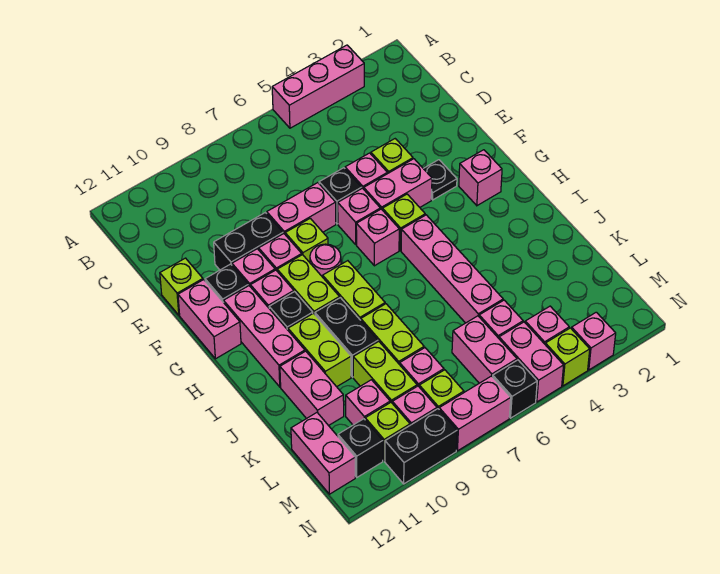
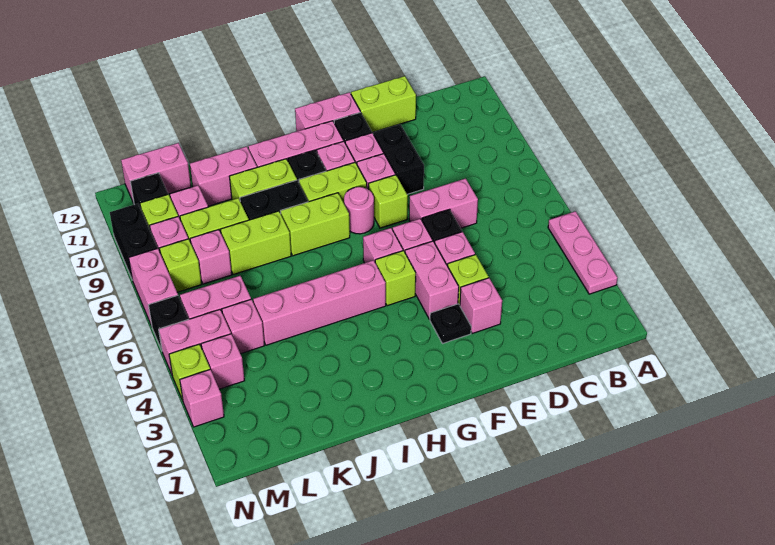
pink brick A3:A5 level 1 -> pink plate A3:A5 level 1
pink brick E7:E8 level 1 -> pink brick D7:E7 level 1
lime brick E12 level 1 -> lime brick D12:E12 level 1
pink brick G2 level 1 -> pink brick E3 level 1

